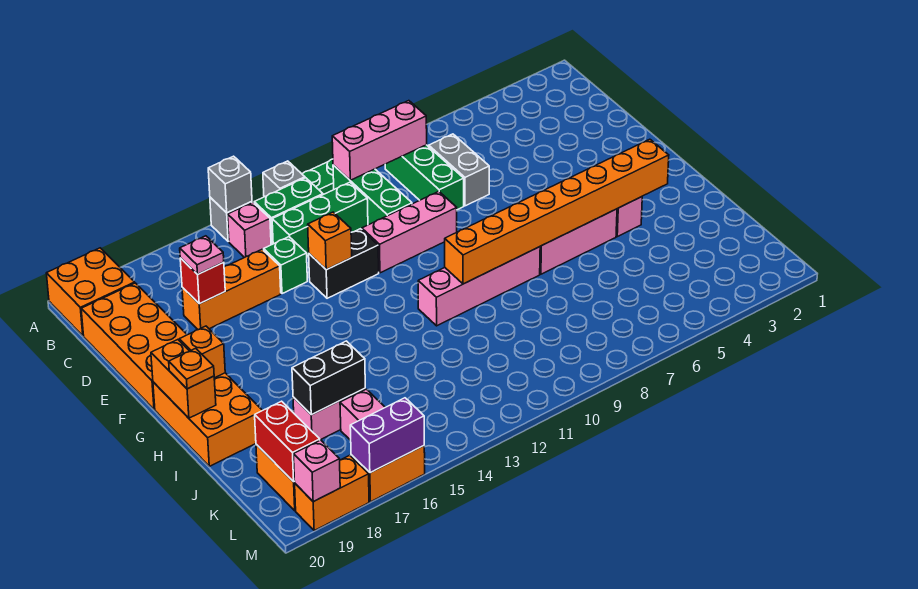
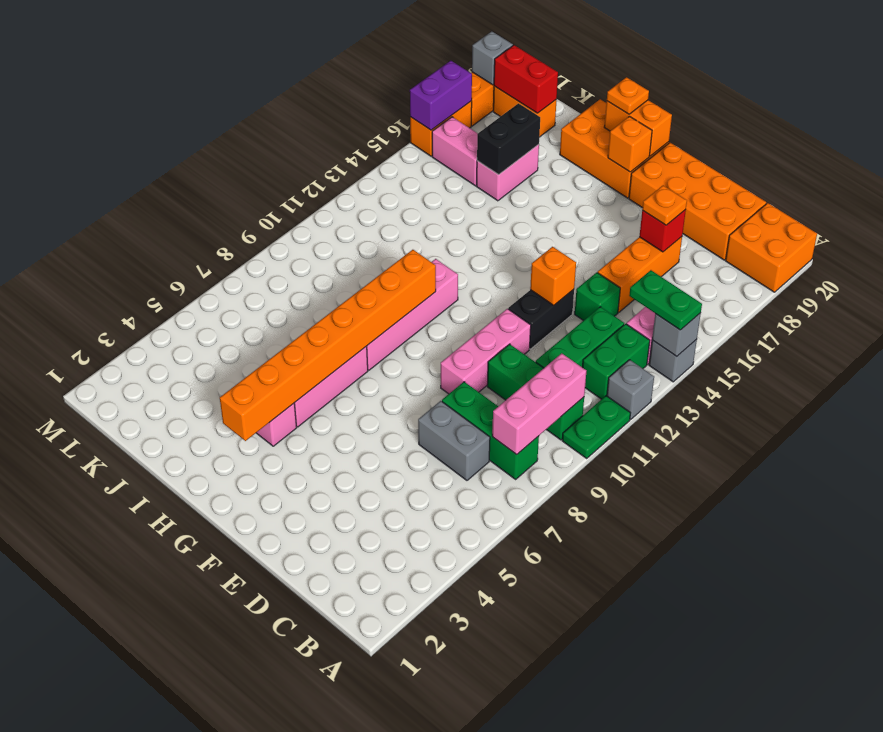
none -> green plate A14:B14 level 3
pink plate D17 level 3 -> orange plate D17 level 3
pink brick M19 level 2 -> grey brick M19 level 2

